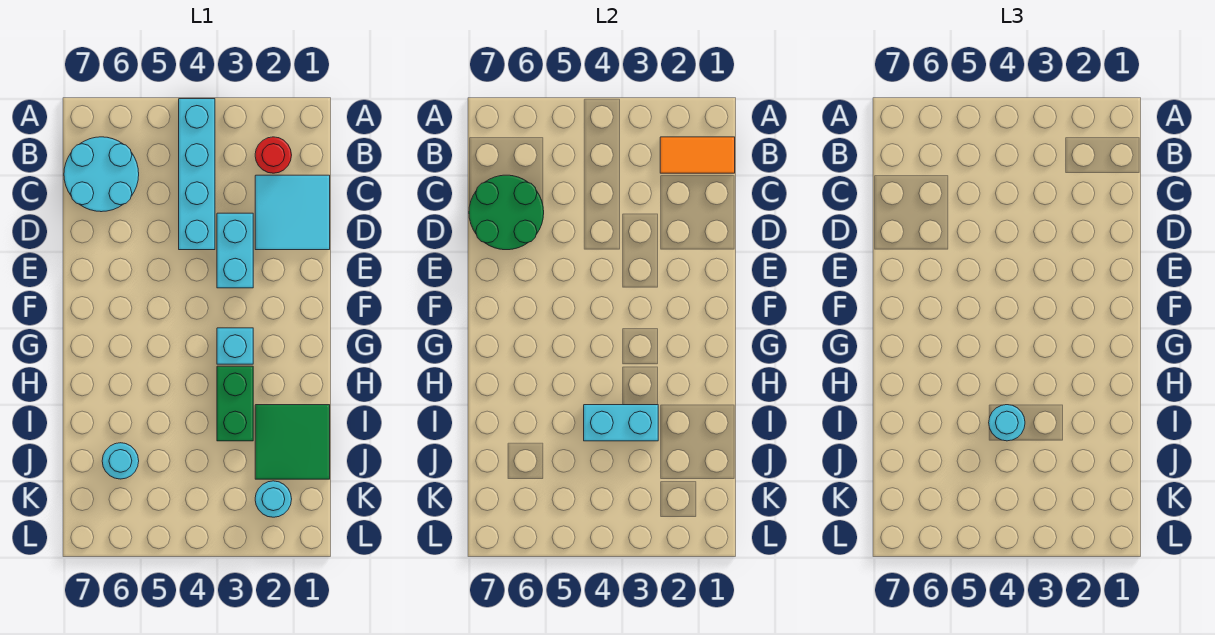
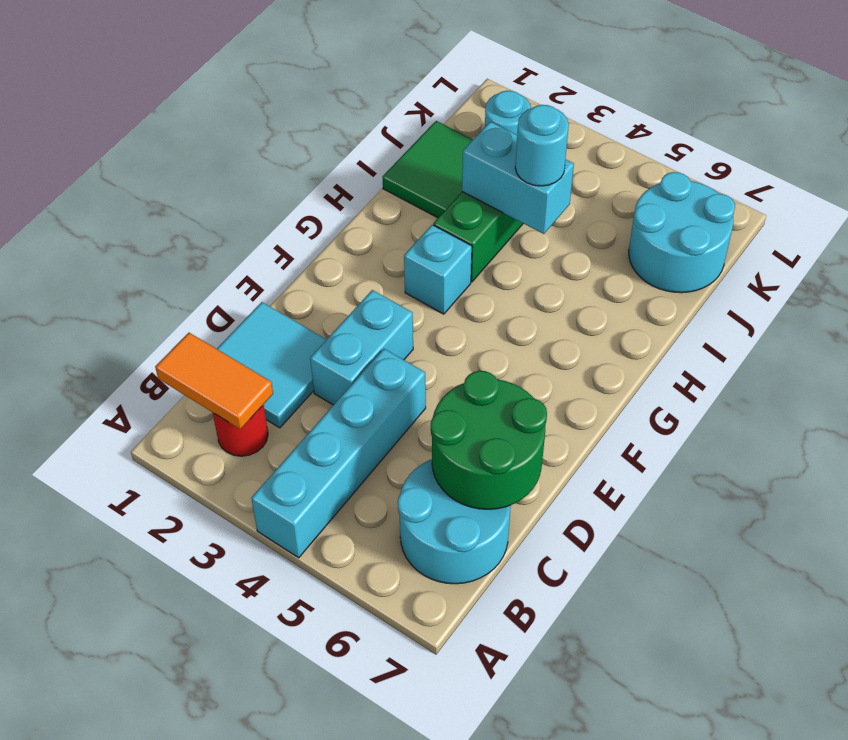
cyan round brick J6 level 1 -> cyan round brick J6:K7 level 1

